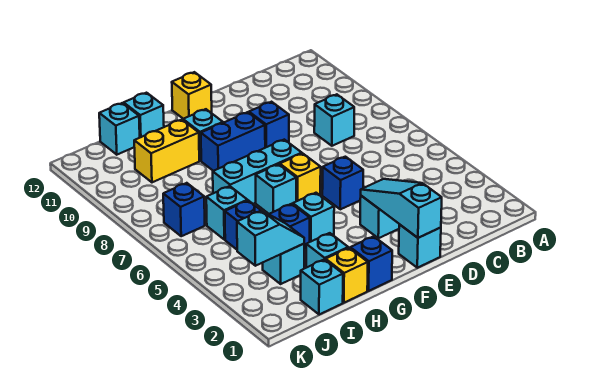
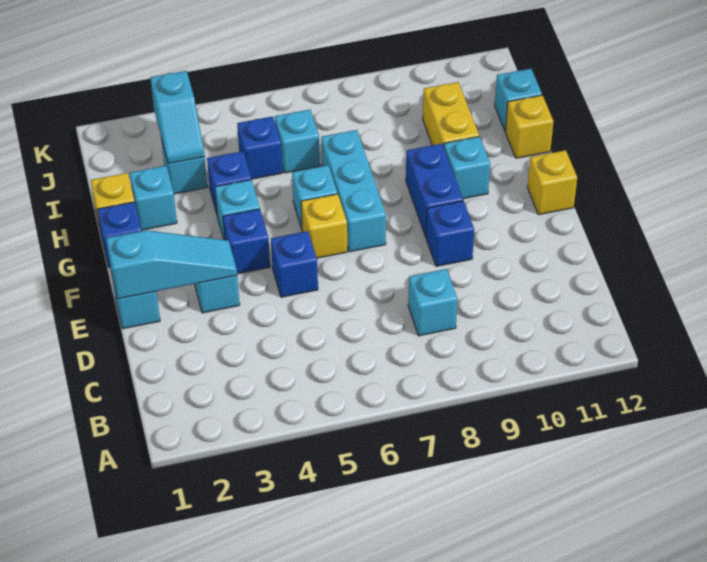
cyan brick H12 level 1 -> yellow brick H12 level 1
cyan brick I1 level 1 -> none
blue brick J7 level 1 -> blue brick F4 level 1

